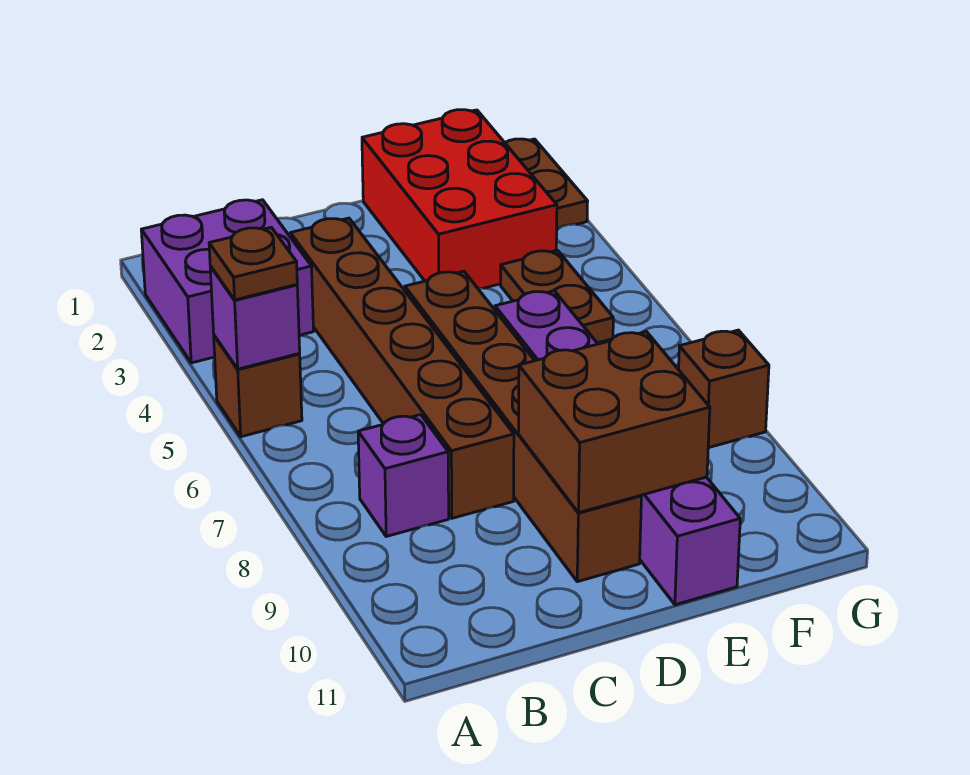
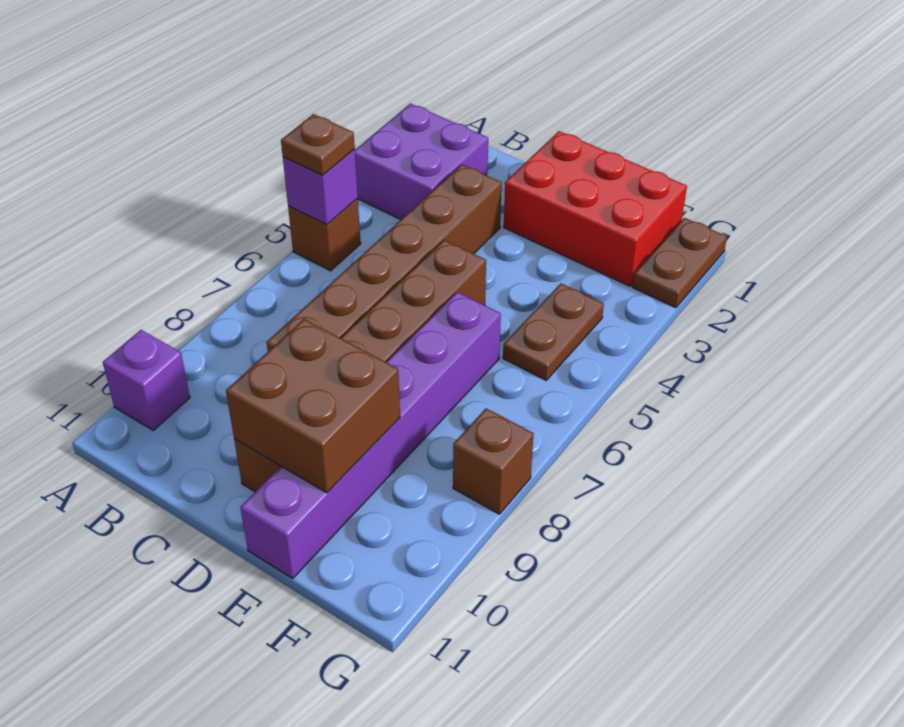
purple brick B8 level 1 -> purple brick A10 level 1
red brick E1:F3 level 1 -> red brick D1:F2 level 1

